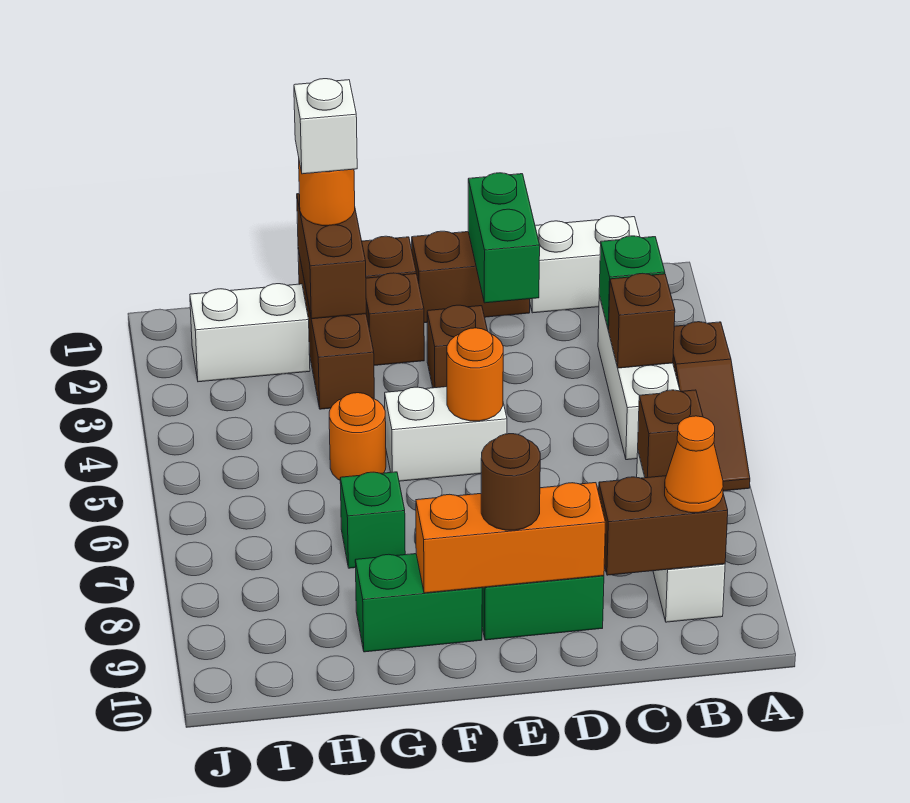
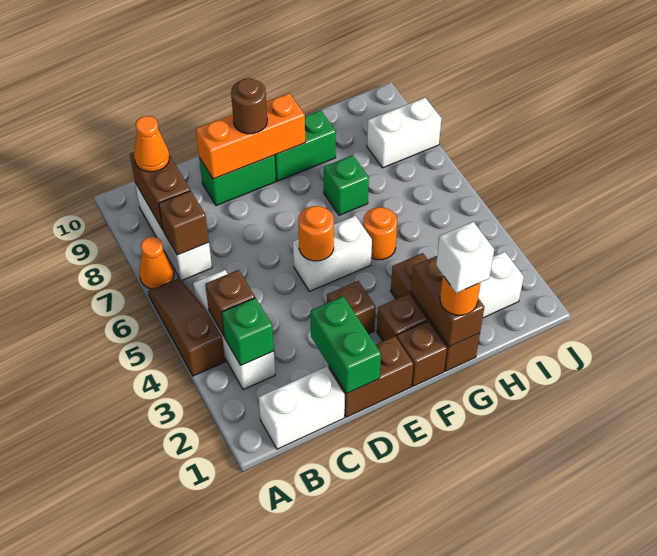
none -> orange cone A7 level 1
brown brick B9:C9 level 2 -> brown brick B8:B9 level 2
none -> white brick I8:J8 level 1

